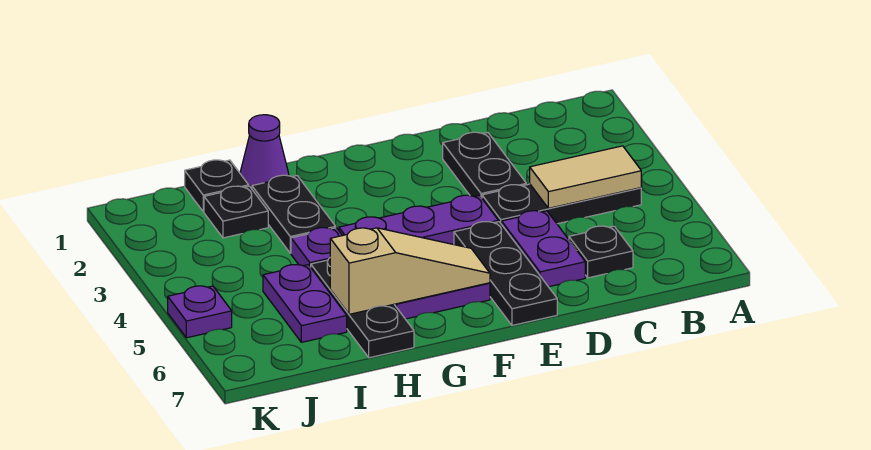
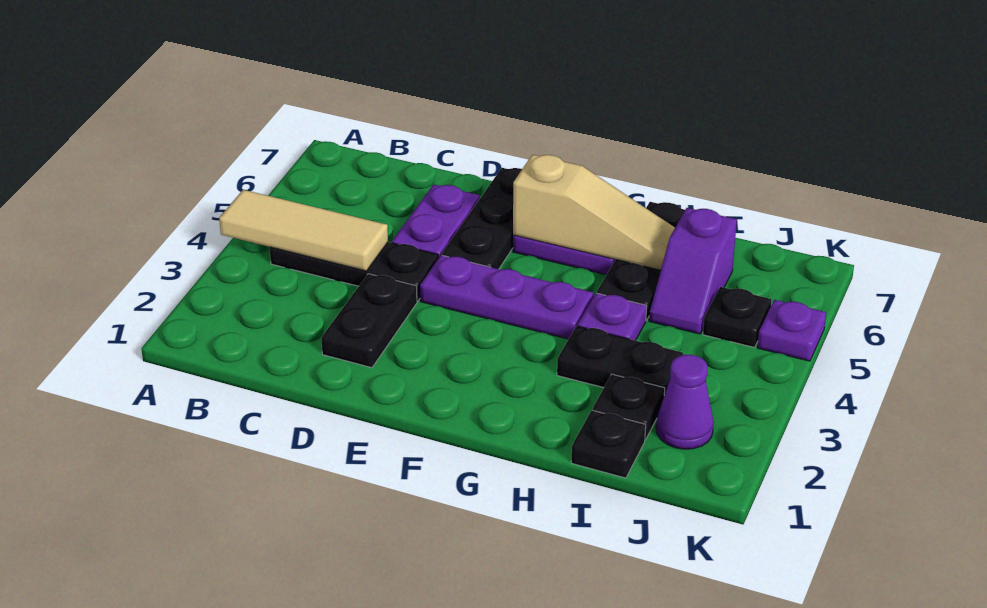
tan tile B4:C4 level 2 -> tan tile A4:C4 level 2
black plate C6 level 1 -> black plate J5 level 1
tan slope F6:H6 level 2 top H -> tan slope F6:H6 level 2 top F
purple cone H1 level 1 -> purple cone J2 level 1
black plate H2:H3 level 1 -> black plate H3:I3 level 1
purple plate I5:I6 level 1 -> purple slope I5:I6 level 1 top 6

